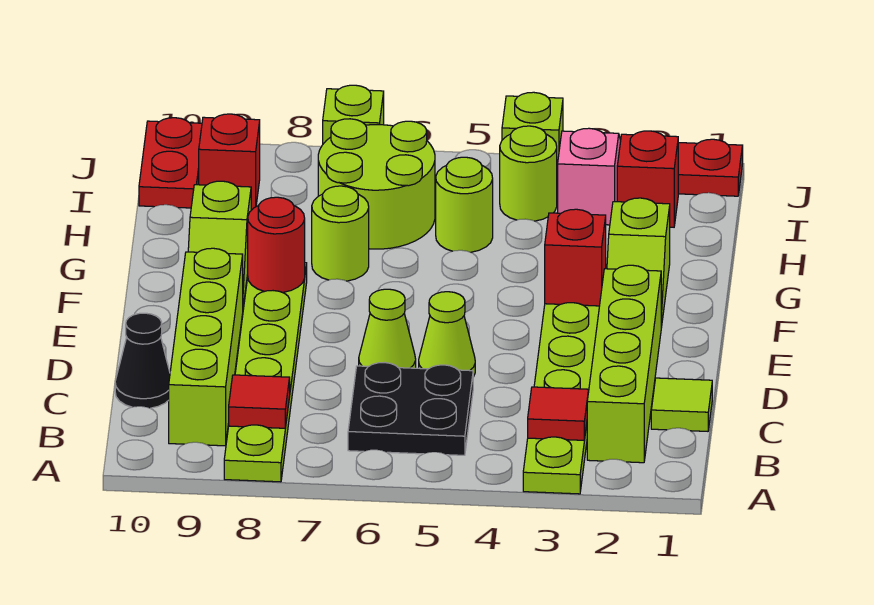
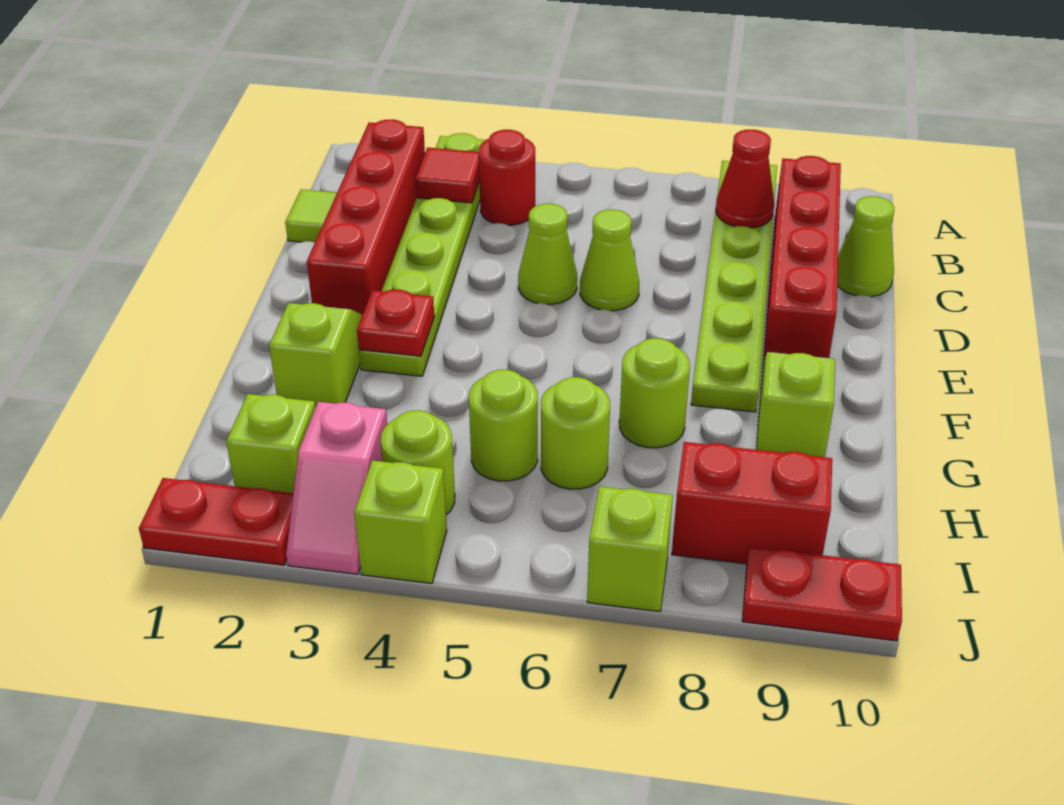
lime brick B2:E2 level 1 -> red brick B2:E2 level 1
black plate B5:C6 level 1 -> none
red tile B8 level 2 -> red cone B8 level 2
lime brick B9:E9 level 1 -> red brick B9:E9 level 1
black cone C10 level 1 -> lime cone C10 level 1
red brick F3 level 2 -> red plate F3 level 2
red round brick F8 level 2 -> red round brick B4 level 1
lime round brick H6:I7 level 1 -> lime round brick H6 level 1
red brick I2 level 1 -> lime brick I2 level 1
red brick I9 level 1 -> red brick I8:I9 level 1
red plate I10:J10 level 1 -> red plate J9:J10 level 1

